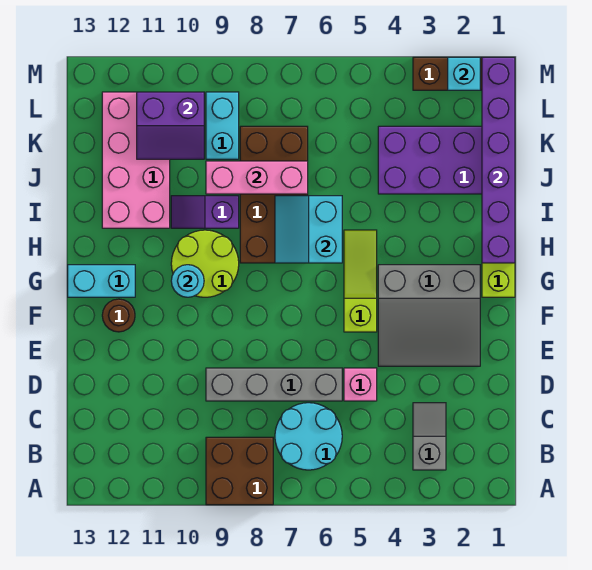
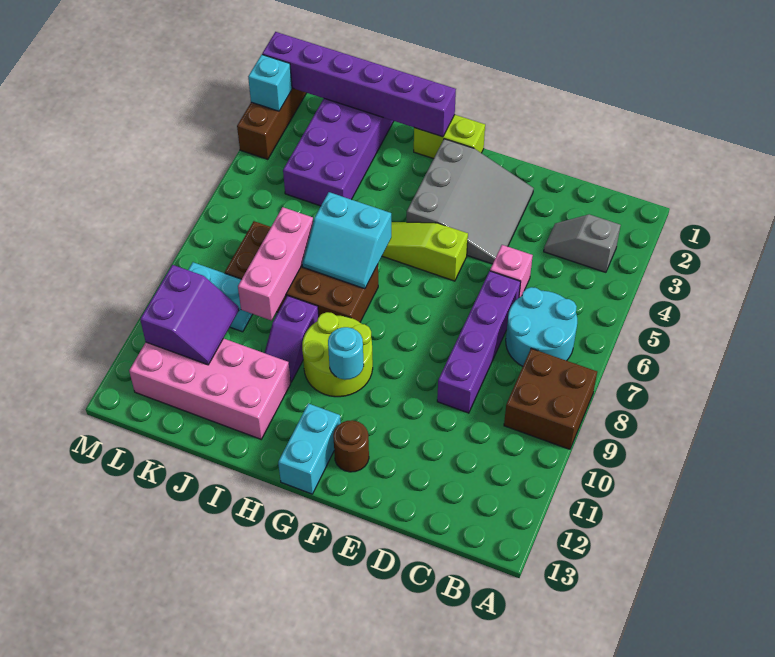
grey brick D6:D9 level 1 -> purple brick D6:D9 level 1

